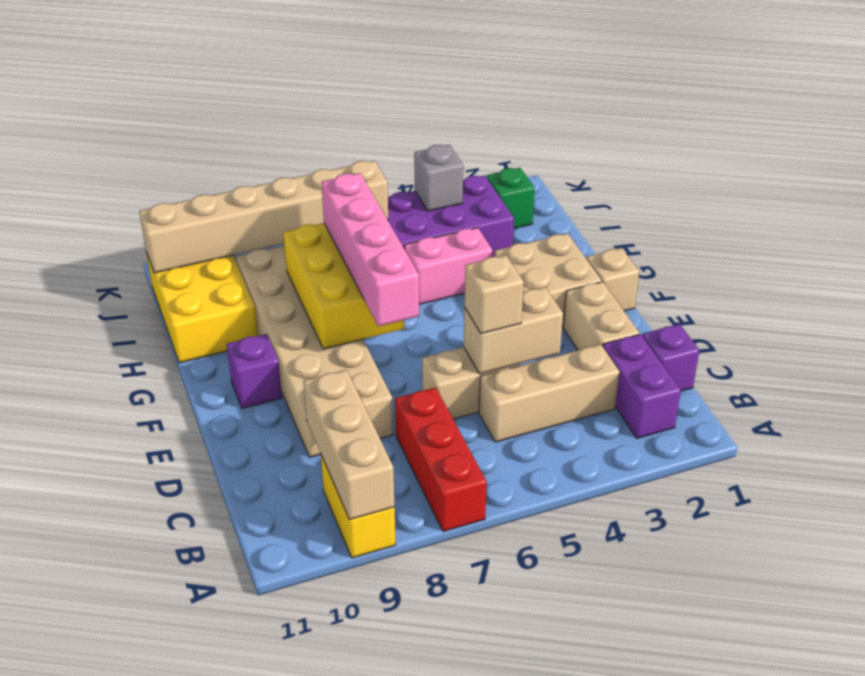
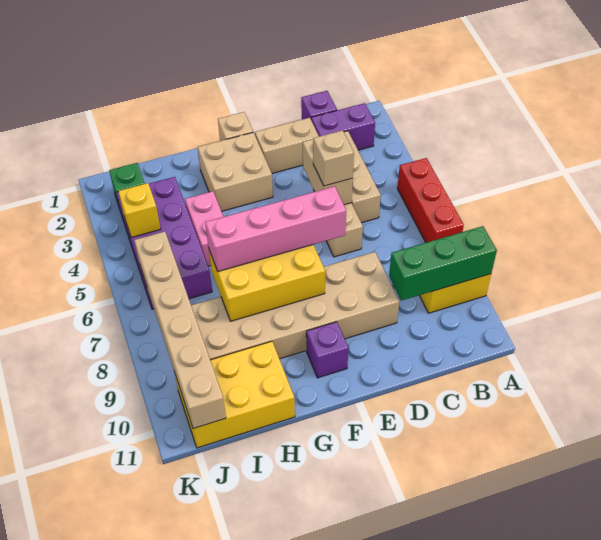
red brick A7:C7 level 1 -> red brick A5:A7 level 1
tan brick A9:C9 level 2 -> green brick A9:C9 level 2
grey brick J4 level 2 -> yellow brick J4 level 2

